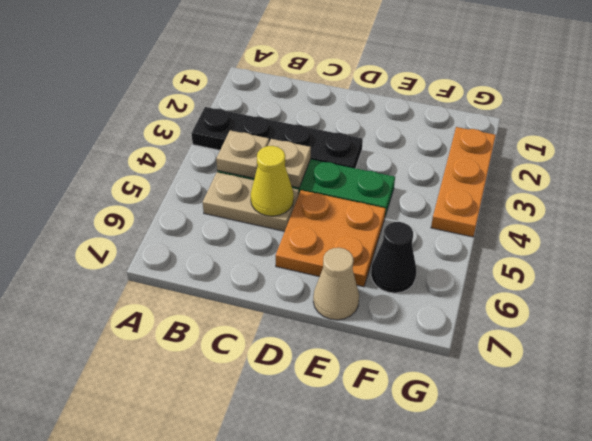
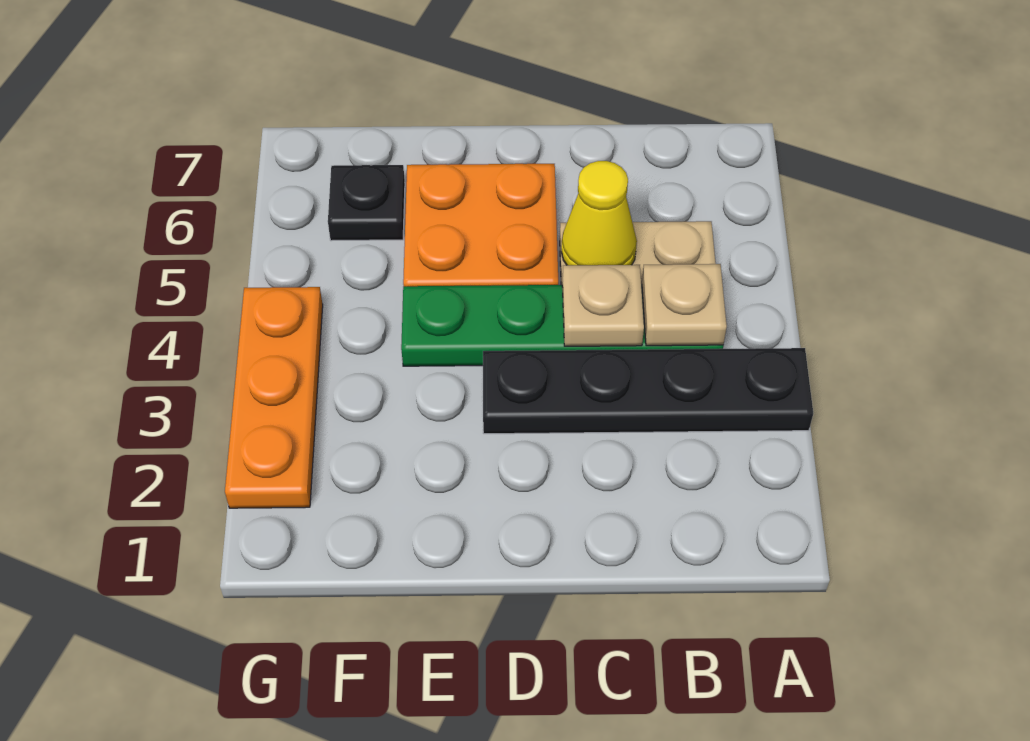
tan cone E7 level 1 -> none
black cone F6 level 1 -> black plate F6 level 1

